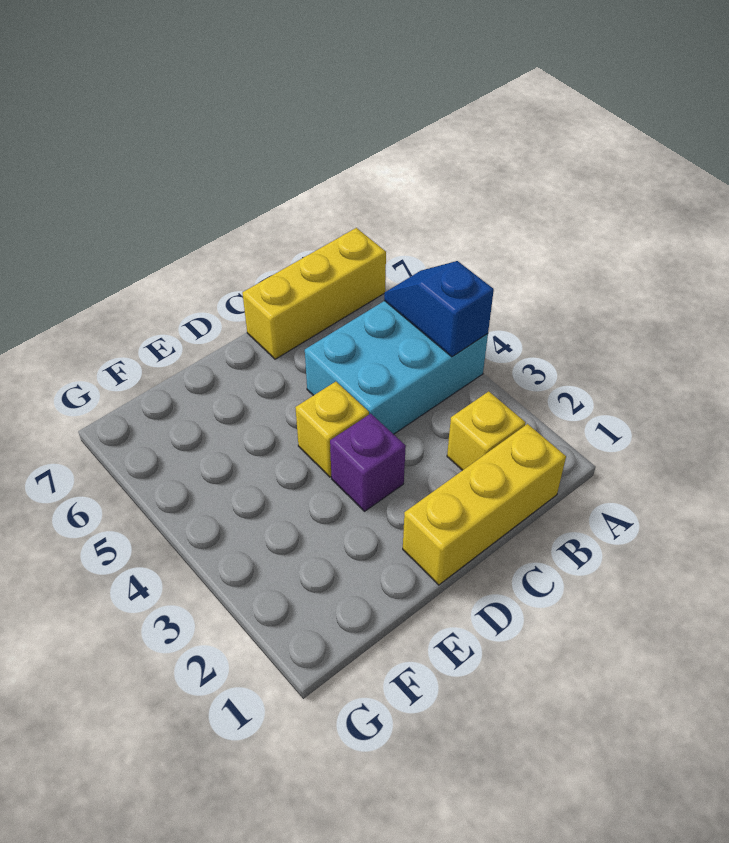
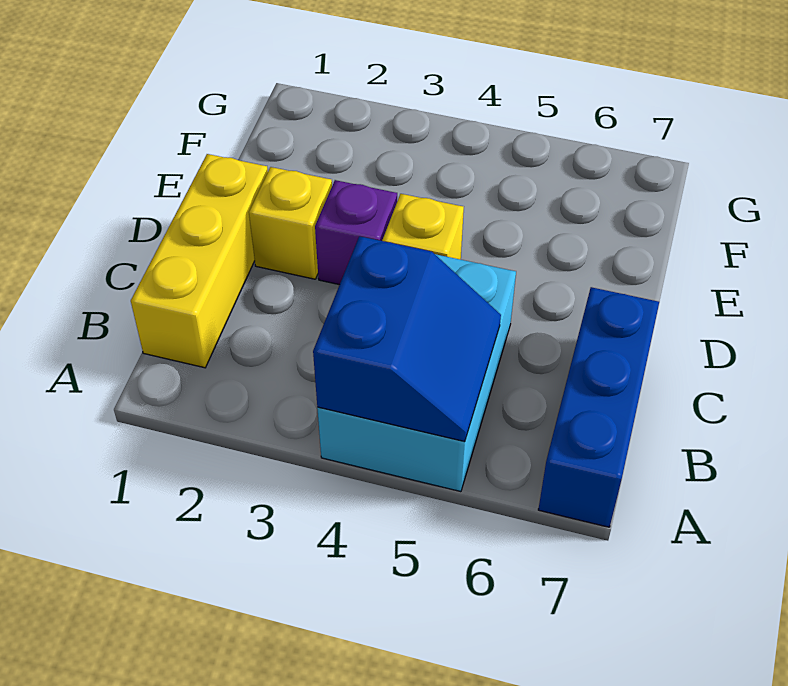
blue slope A4:A5 level 2 top 4 -> blue slope A4:B5 level 2 top 4
yellow brick A7:C7 level 1 -> blue brick A7:C7 level 1
yellow brick B2 level 1 -> yellow brick D2 level 1

